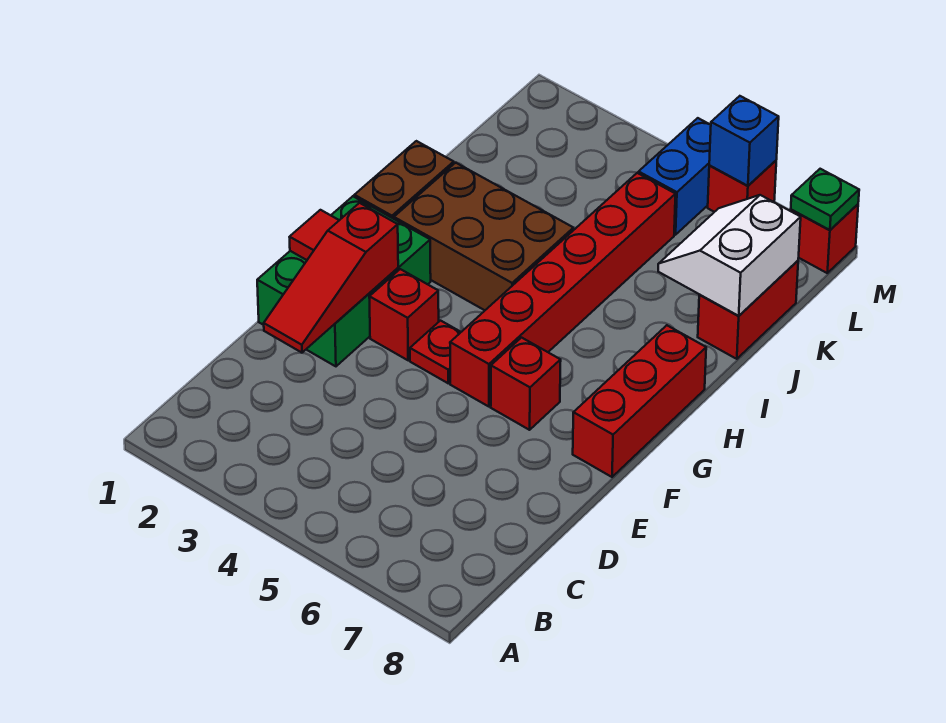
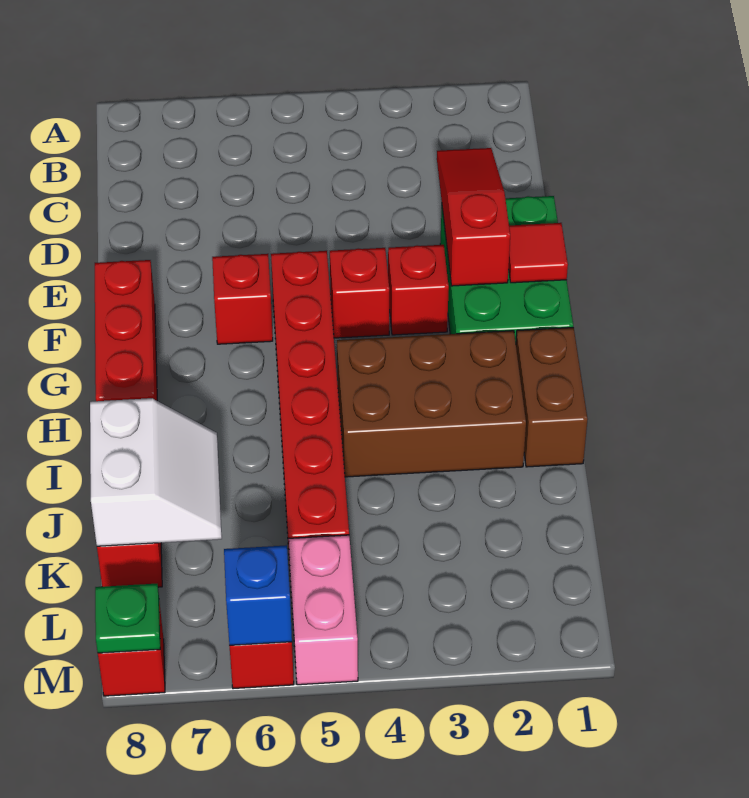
red plate F4 level 1 -> red brick F4 level 1
blue brick L5:M5 level 1 -> pink brick L5:M5 level 1

